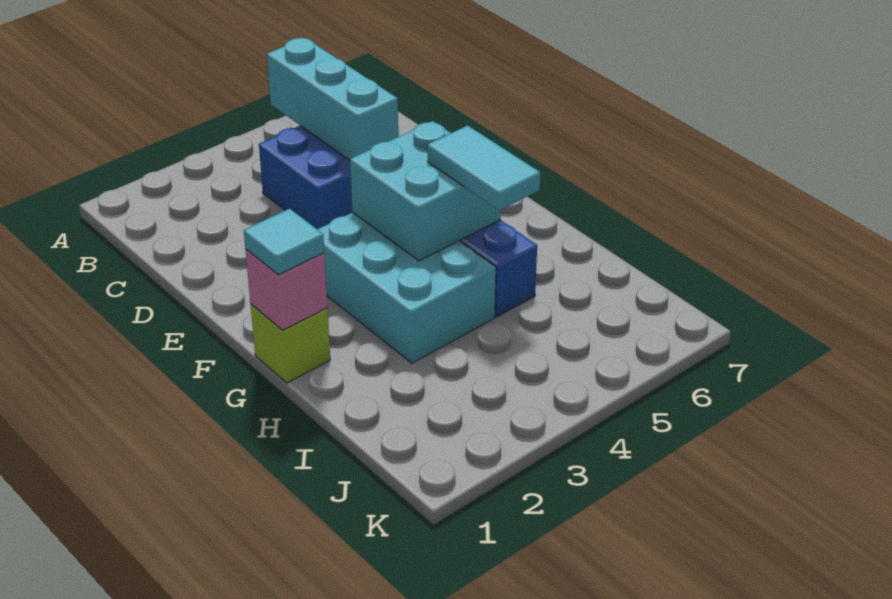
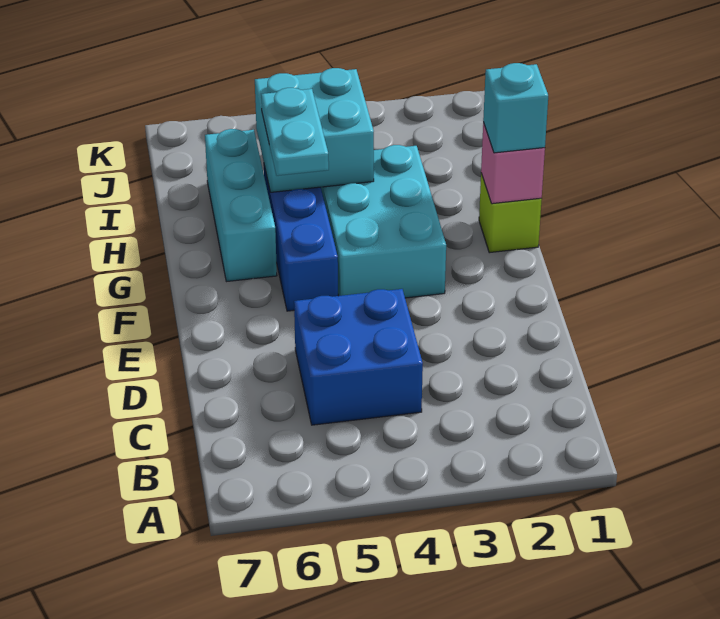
cyan brick B5:D5 level 2 -> cyan brick G6:I6 level 1
cyan brick F4:G5 level 2 -> cyan brick H4:I5 level 2
cyan tile G1 level 3 -> cyan brick G1 level 3
cyan tile G5:H5 level 3 -> cyan plate G5:H5 level 3

